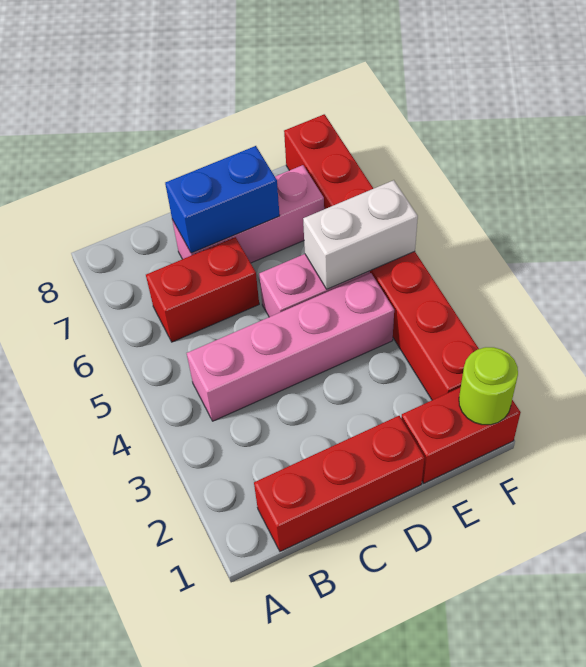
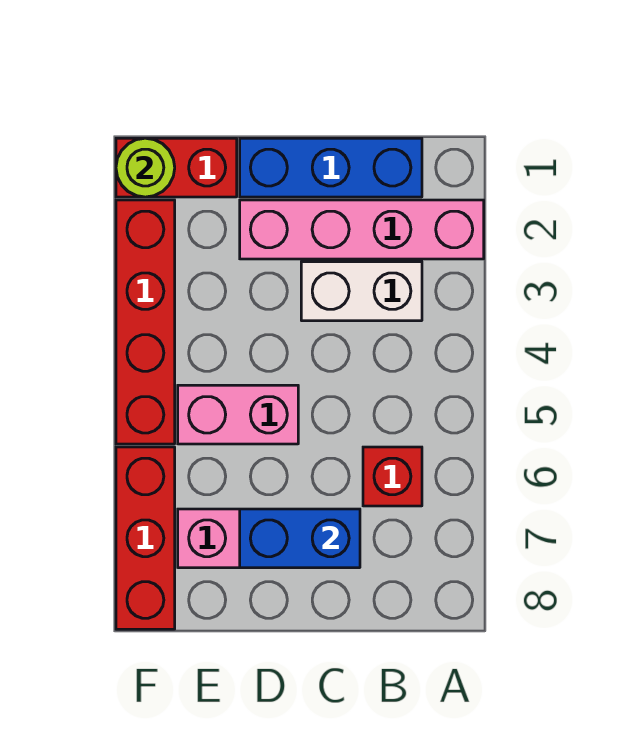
red brick B1:D1 level 1 -> blue brick B1:D1 level 1
pink brick B4:E4 level 1 -> pink brick A2:D2 level 1
red brick B6:C6 level 1 -> red brick B6 level 1
white brick E5:F5 level 2 -> white brick B3:C3 level 1

